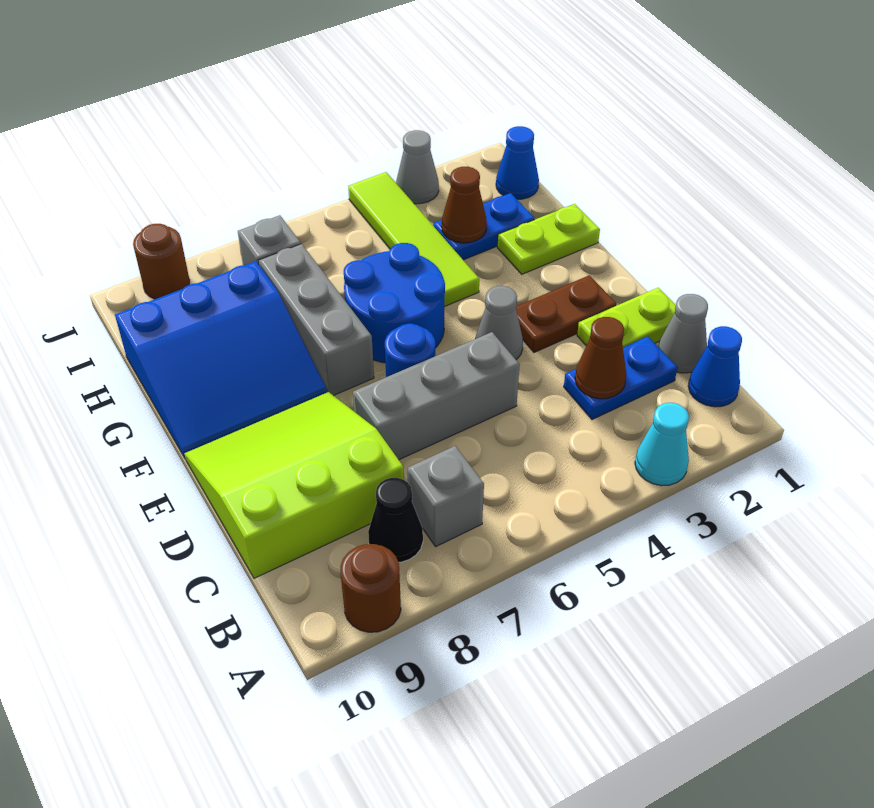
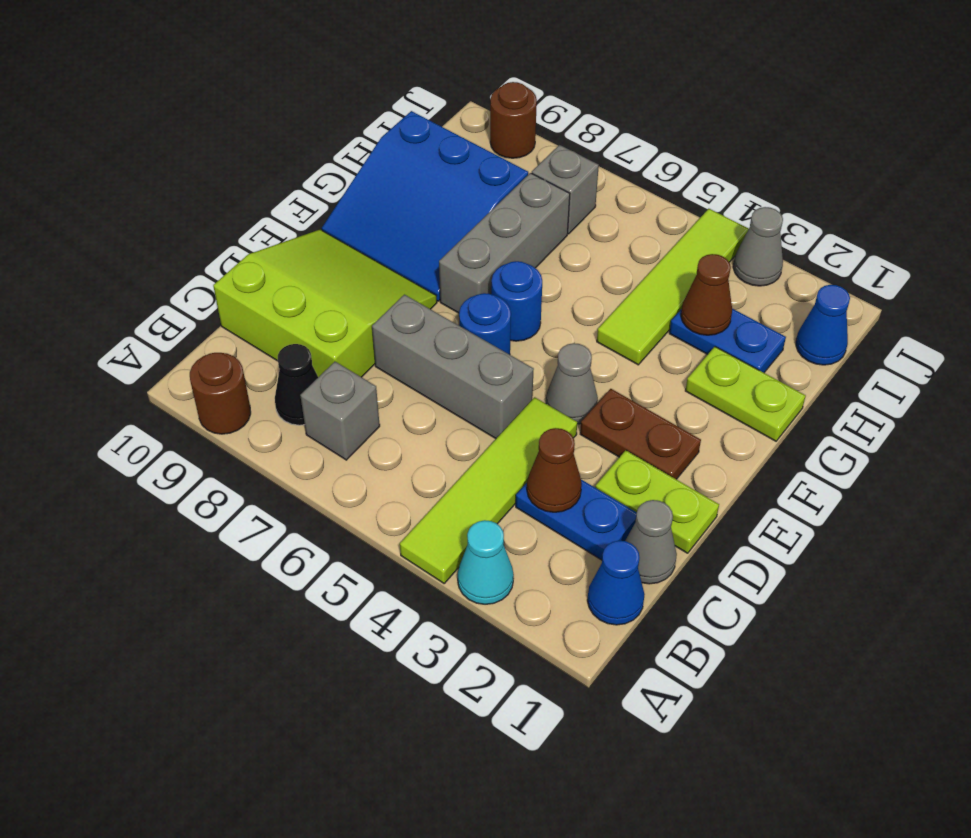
none -> lime tile A4:D4 level 1
blue round brick F5:G6 level 1 -> blue round brick F6 level 1

